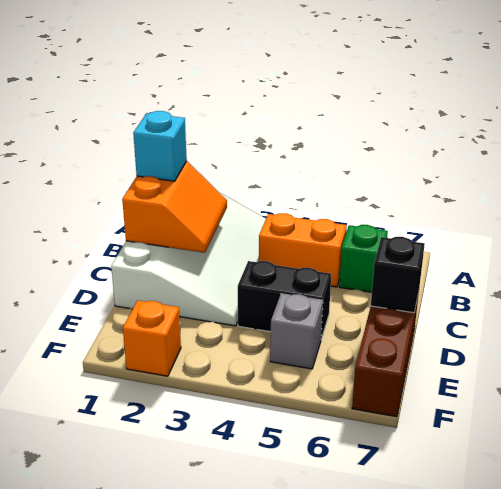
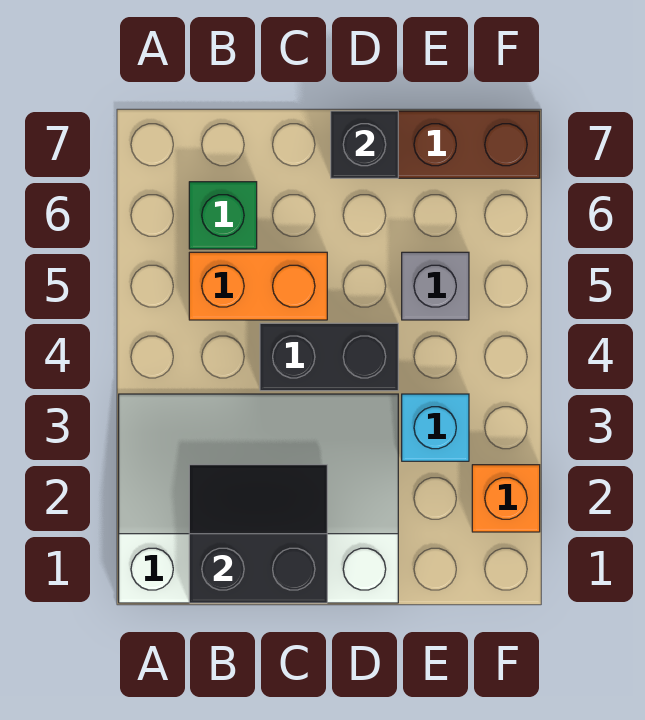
orange slope B1:C2 level 2 top 1 -> black slope B1:C2 level 2 top 1
cyan brick B1 level 3 -> cyan brick E3 level 1
orange brick B4:B5 level 1 -> orange brick B5:C5 level 1
black brick D4:D5 level 1 -> black brick C4:D4 level 1

